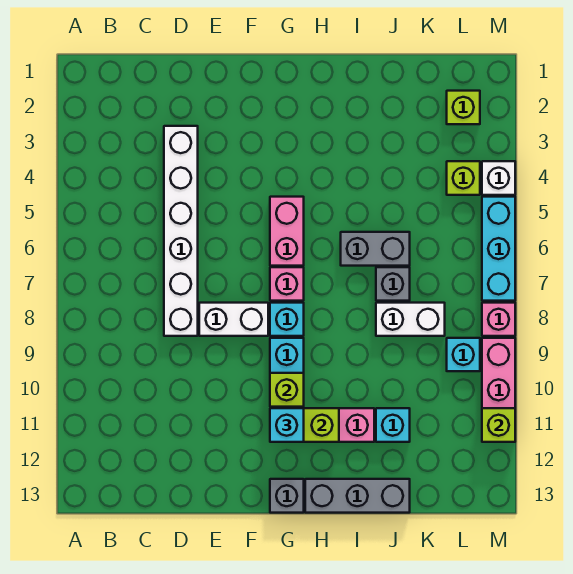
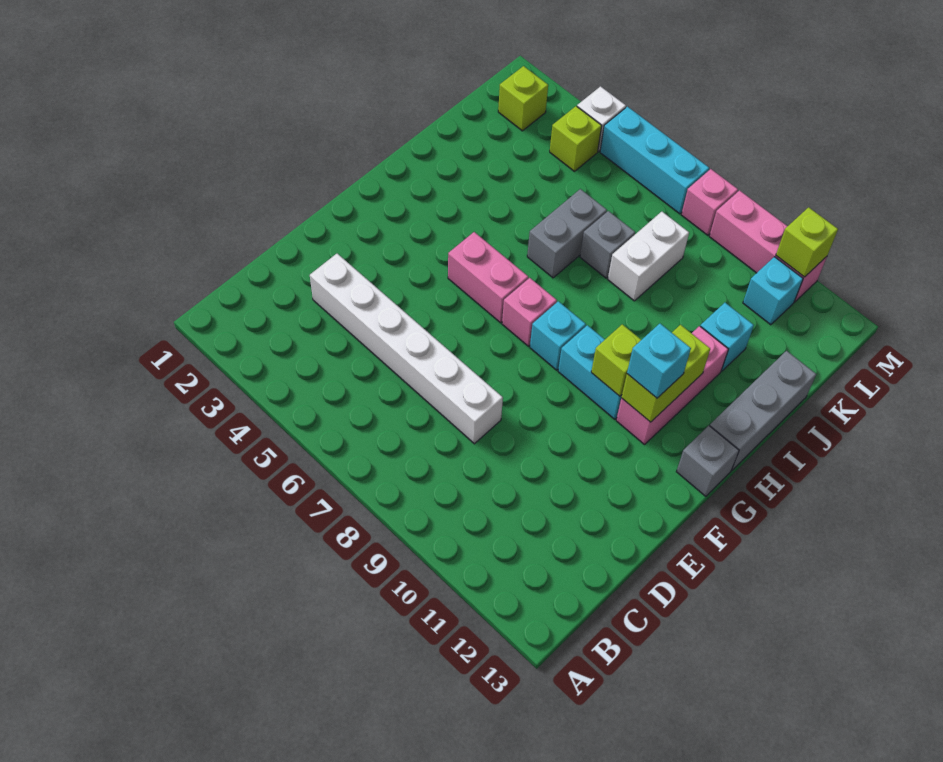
white brick E8:F8 level 1 -> none
cyan brick L9 level 1 -> cyan brick L11 level 1

